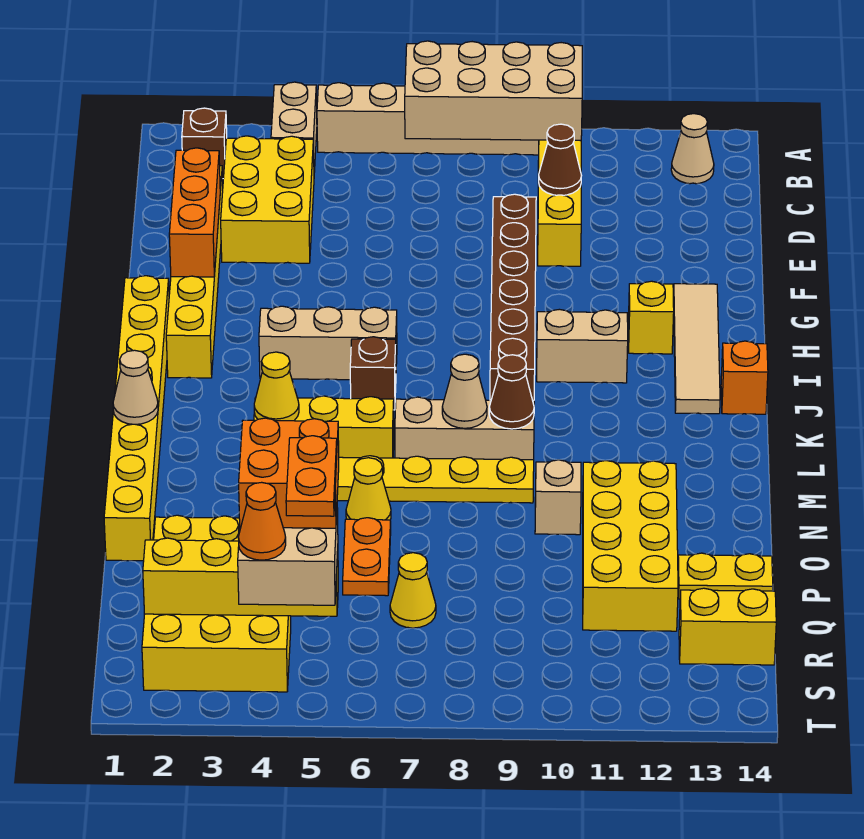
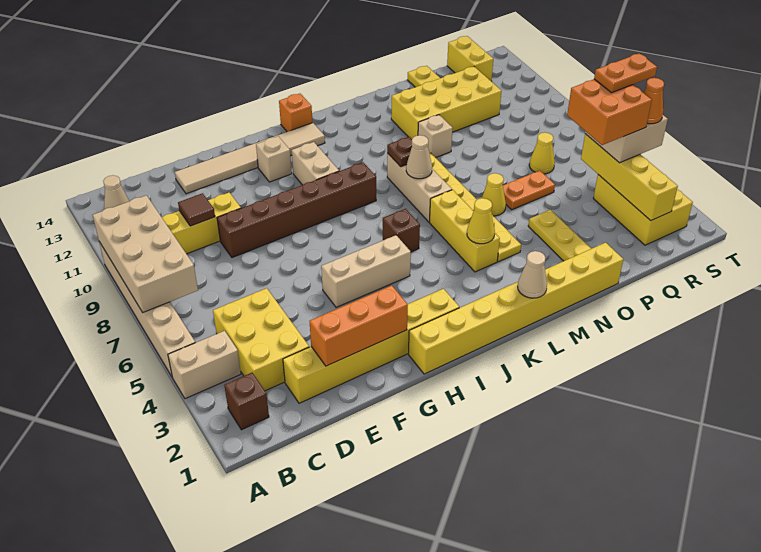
yellow brick C3:E4 level 1 -> yellow brick C3:D5 level 1
brown cone D10 level 2 -> brown tile D10 level 2
tan tile G13:J13 level 1 -> tan tile E13:J13 level 1
yellow brick H12 level 1 -> tan brick H12 level 1
tan brick I4:I6 level 1 -> tan brick G5:I5 level 1
brown cone L9 level 2 -> brown plate L9 level 2

